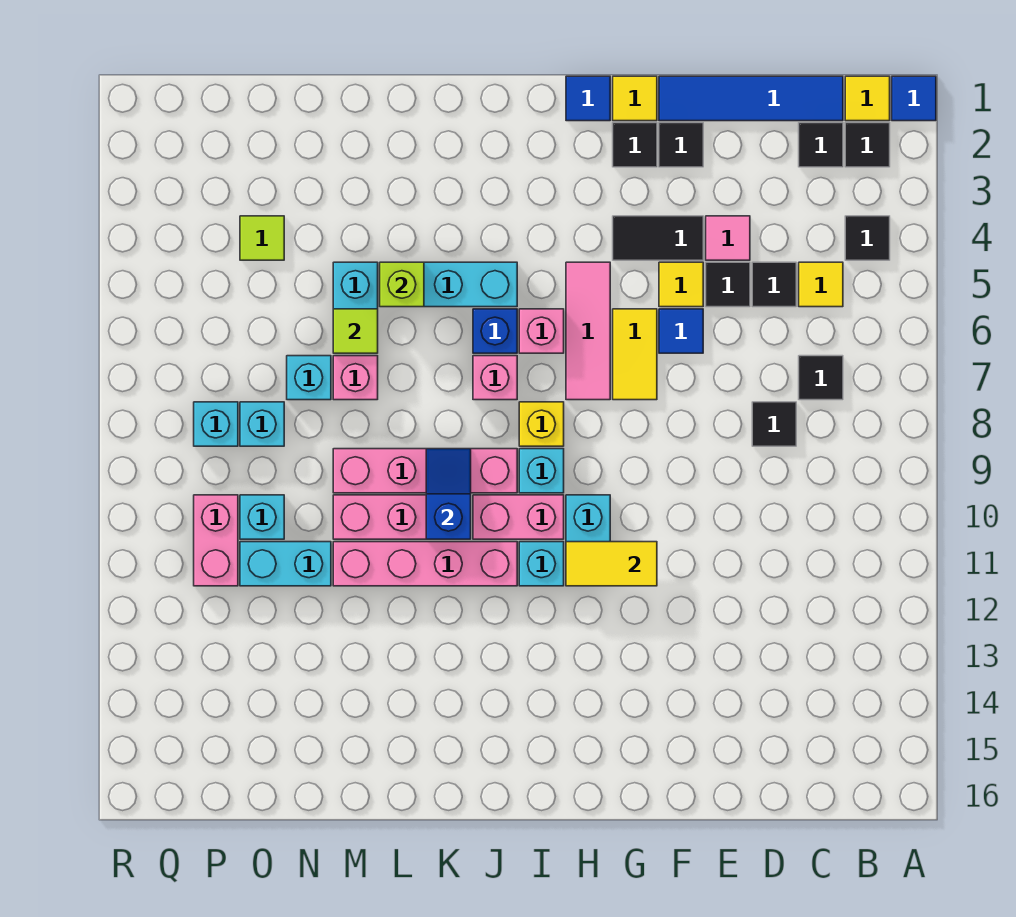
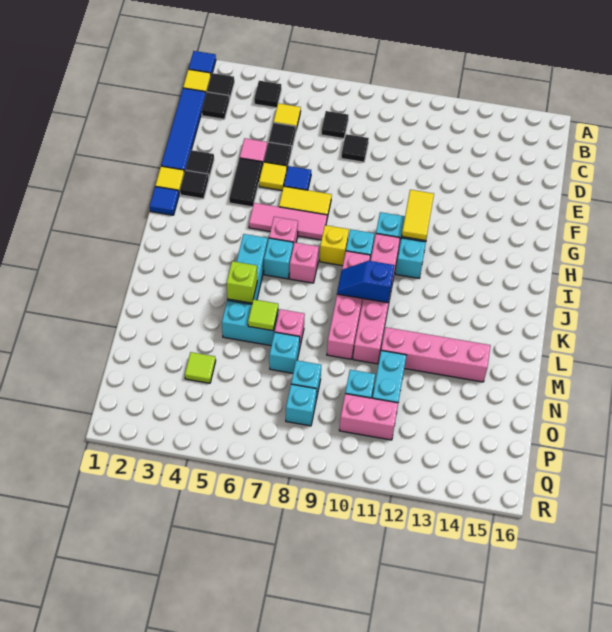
blue brick J6 level 1 -> cyan brick J6 level 1
pink brick J11:M11 level 1 -> pink brick M11:M14 level 1

